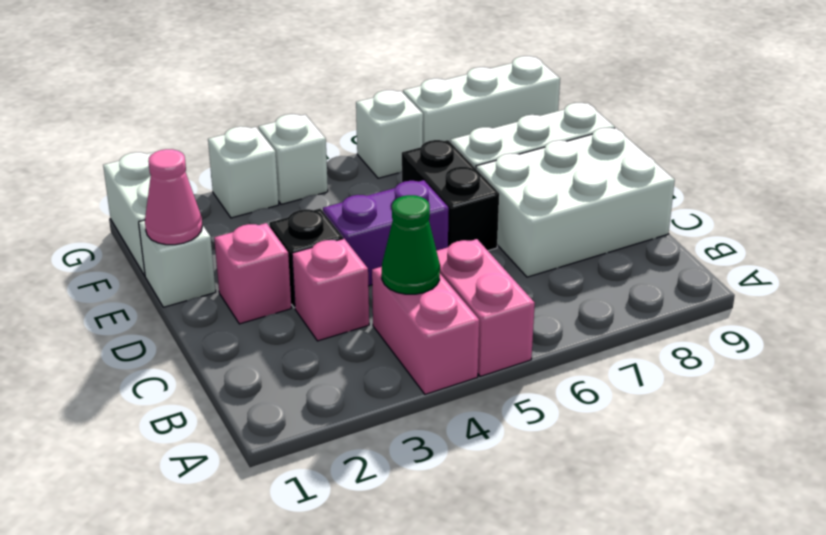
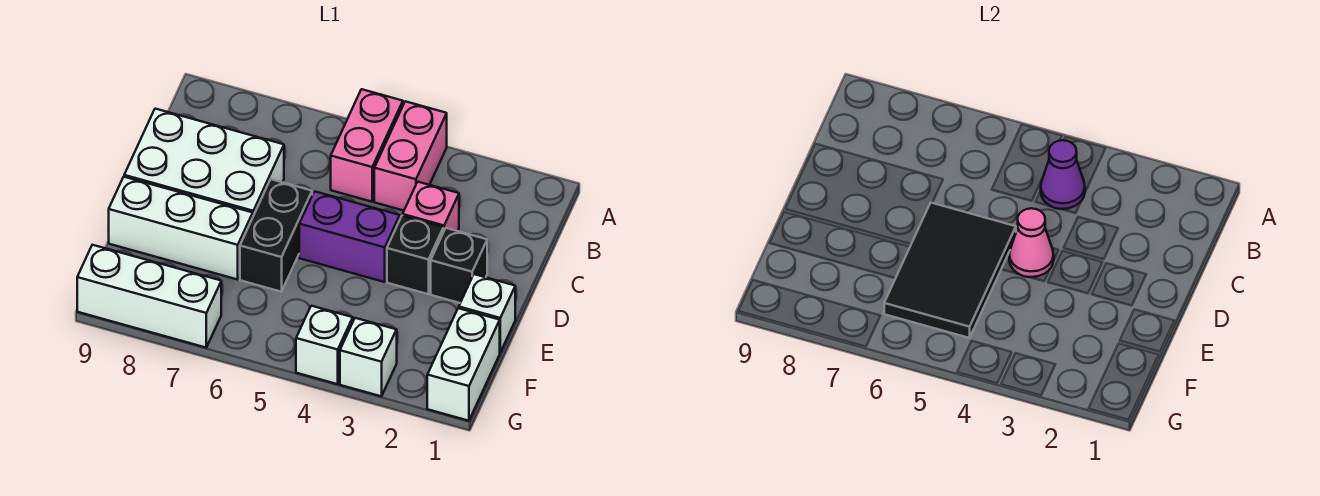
green cone B4 level 2 -> purple cone B4 level 2
pink brick D2 level 1 -> black brick D2 level 1
none -> black tile D5:F6 level 2
pink cone E1 level 2 -> pink cone D4 level 2
white brick G6 level 1 -> none

